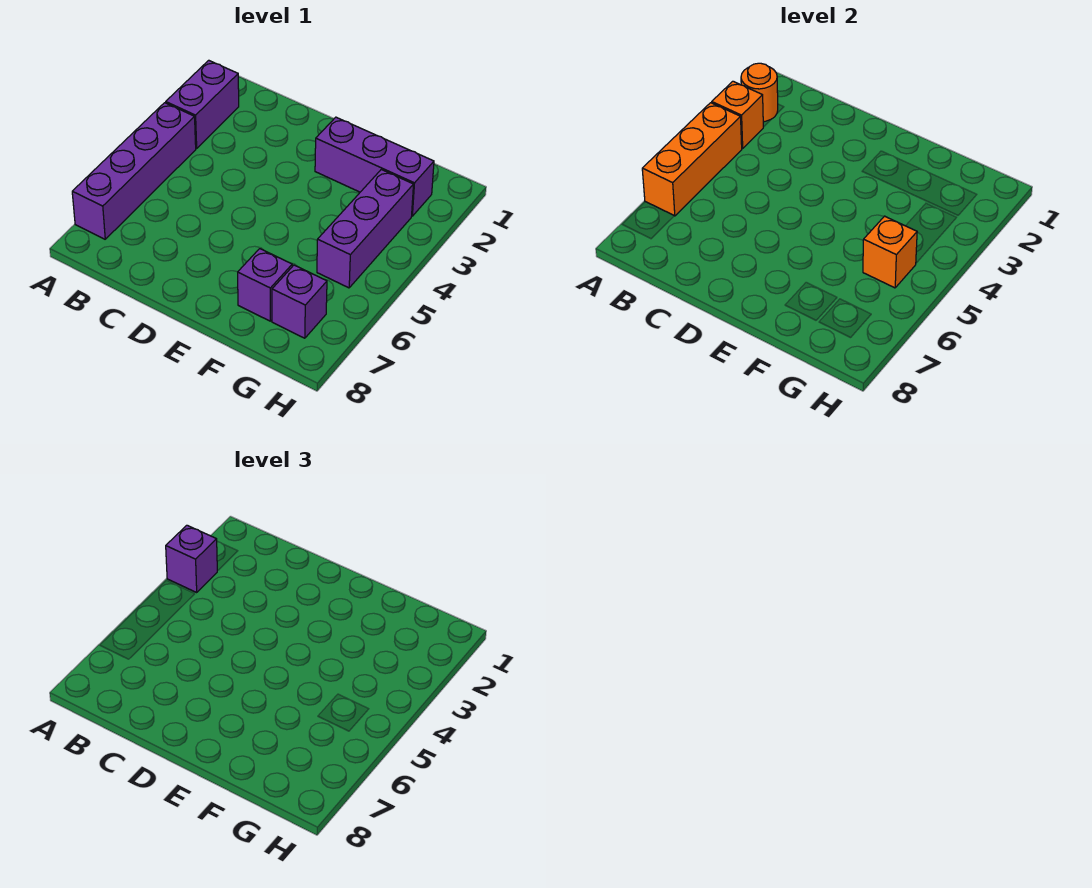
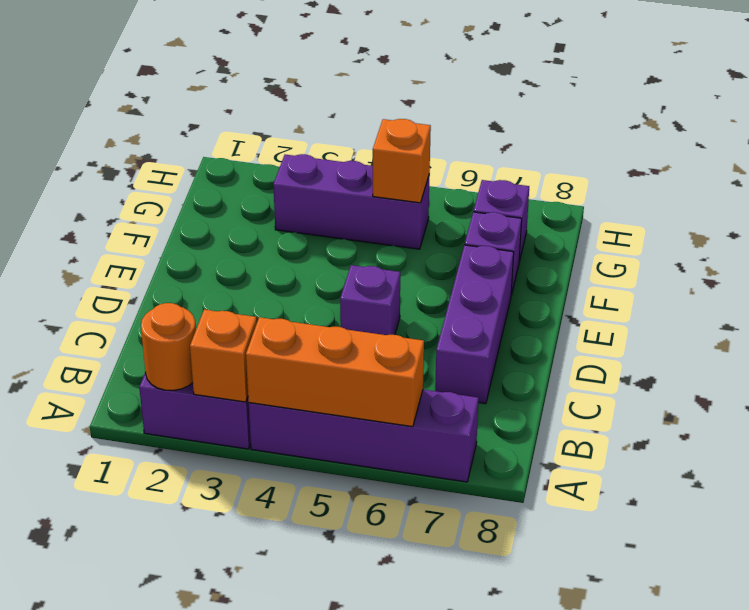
purple brick A3 level 3 -> purple brick D5 level 1
purple brick E2:G2 level 1 -> purple brick C7:E7 level 1

